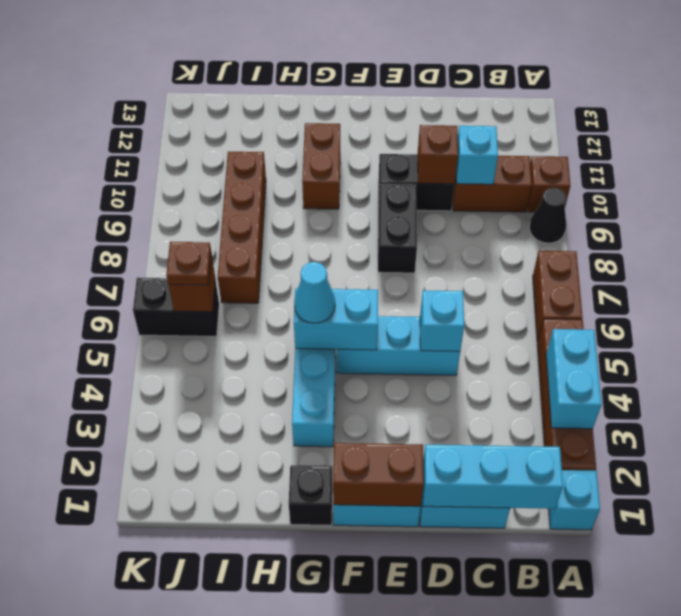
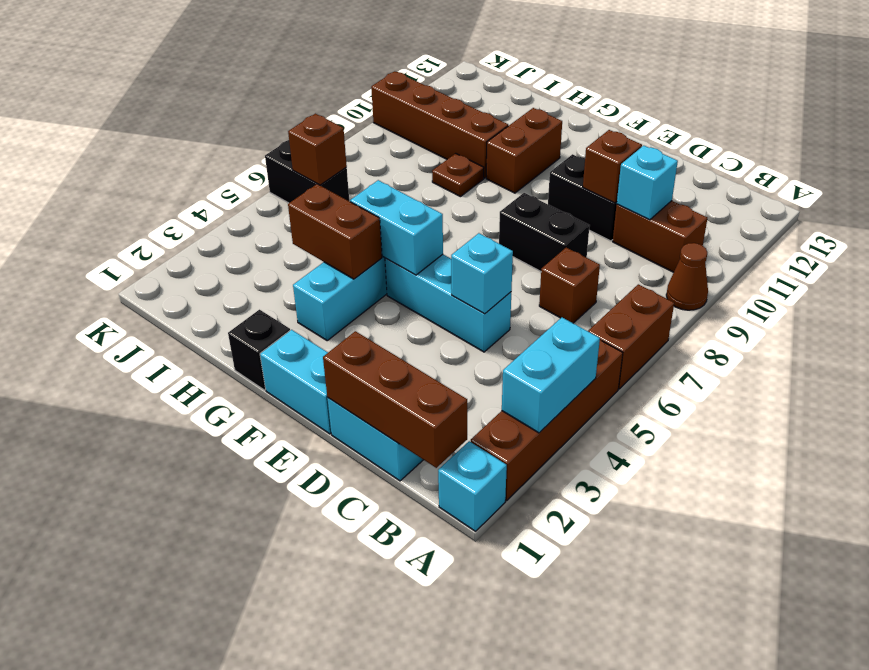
black cone A9 level 1 -> brown cone A9 level 1
brown brick A10 level 1 -> brown brick C7 level 1
cyan brick B1:D1 level 2 -> brown brick B1:D1 level 2
brown brick E1:F1 level 2 -> brown brick G4:H4 level 2
black brick E8:E9 level 1 -> black brick D8:E8 level 1
cyan cone G5 level 3 -> none
brown brick I7:I10 level 1 -> brown brick H10:K10 level 1
brown plate J6 level 3 -> brown plate H9 level 1

